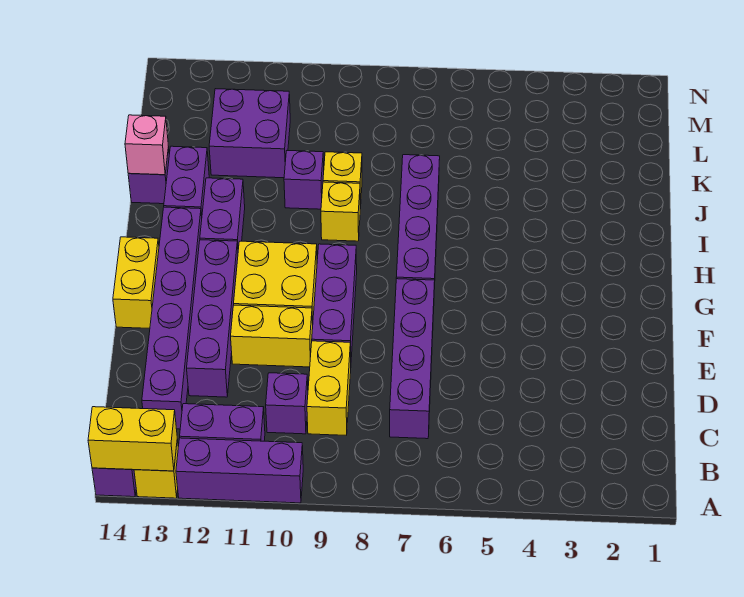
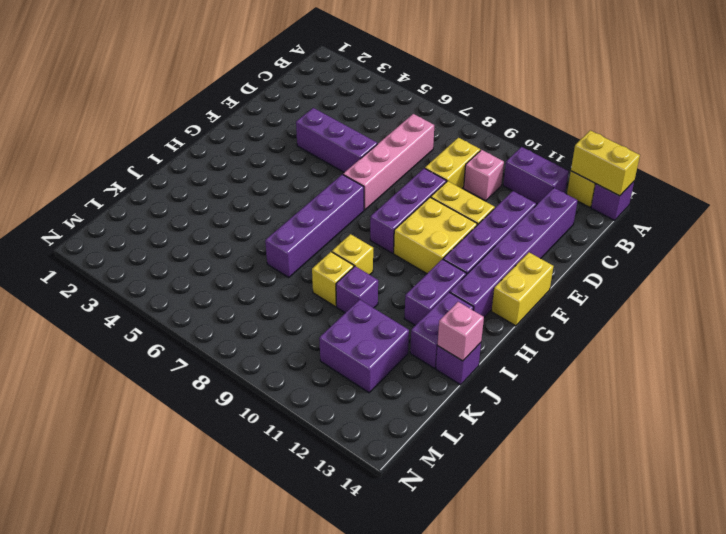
purple brick A10:A12 level 1 -> purple brick E4:E6 level 1
purple brick C7:F7 level 1 -> pink brick C7:F7 level 1
purple brick C10 level 1 -> pink brick C10 level 1

